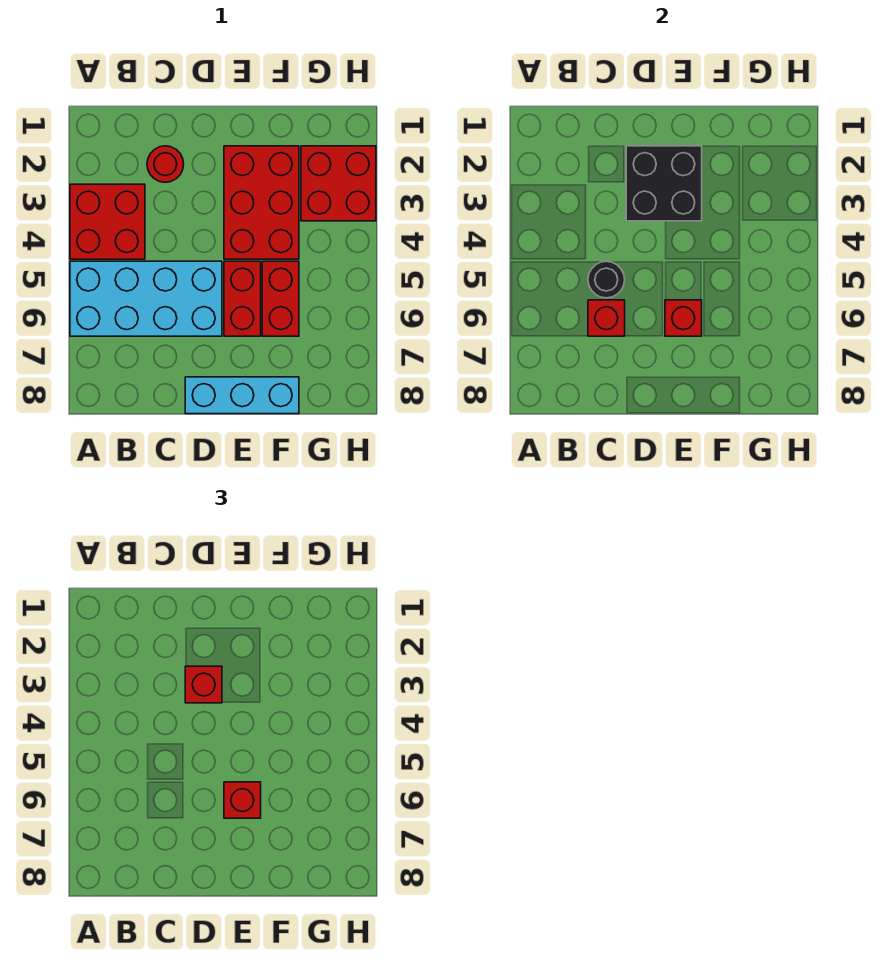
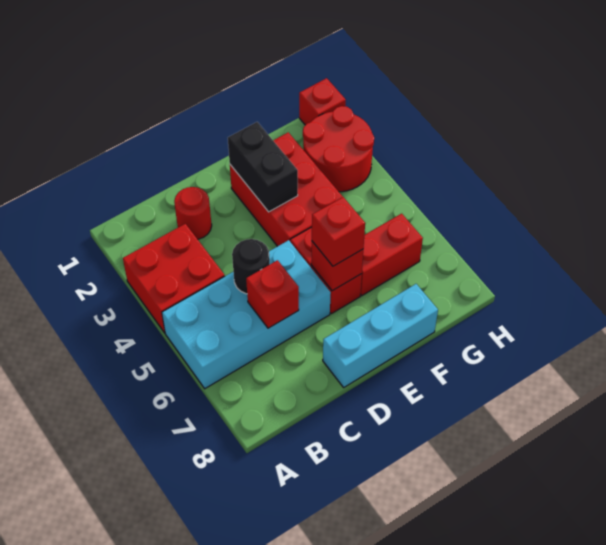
black brick D2:E3 level 2 -> black brick E2:E3 level 2
red brick D3 level 3 -> red brick H1 level 1
red brick F5:F6 level 1 -> red brick F6:G6 level 1
red brick G2:H3 level 1 -> red round brick G2:H3 level 1

